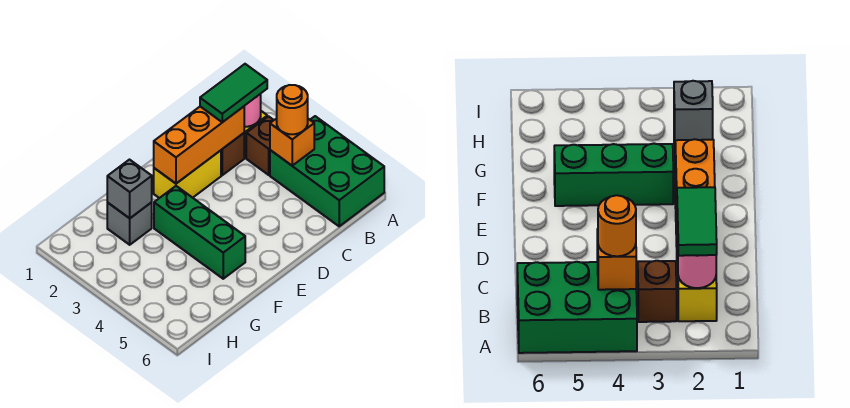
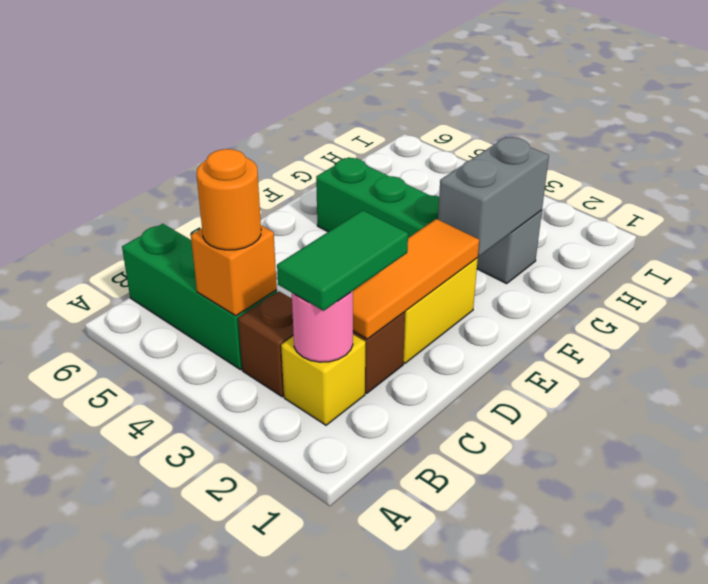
green brick A4:B6 level 1 -> green brick B4:B6 level 1
orange brick C2:E2 level 2 -> orange tile C2:E2 level 2
grey brick G2 level 2 -> grey brick F2:G2 level 2

